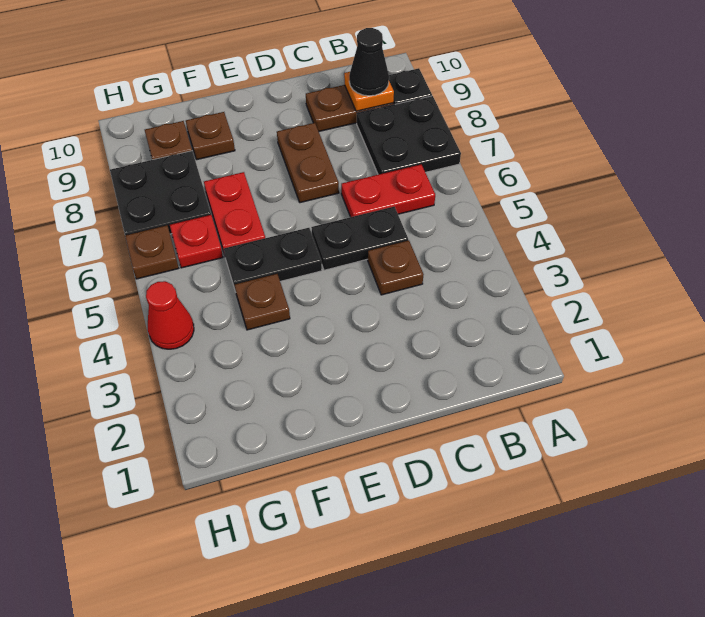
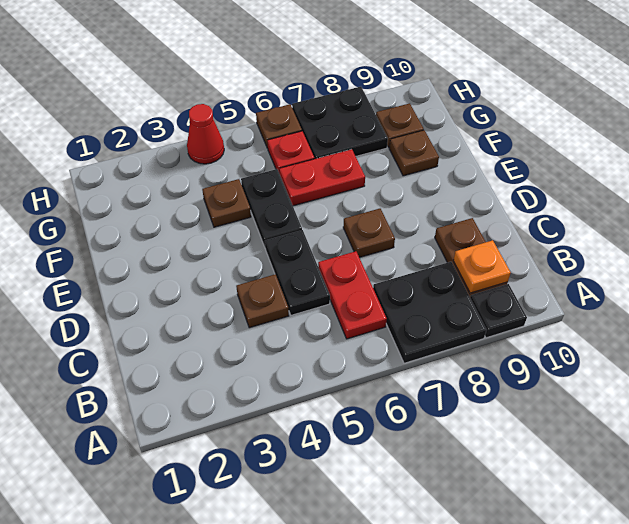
black cone B9 level 3 -> none
brown plate D7:D8 level 1 -> brown plate D7 level 1

